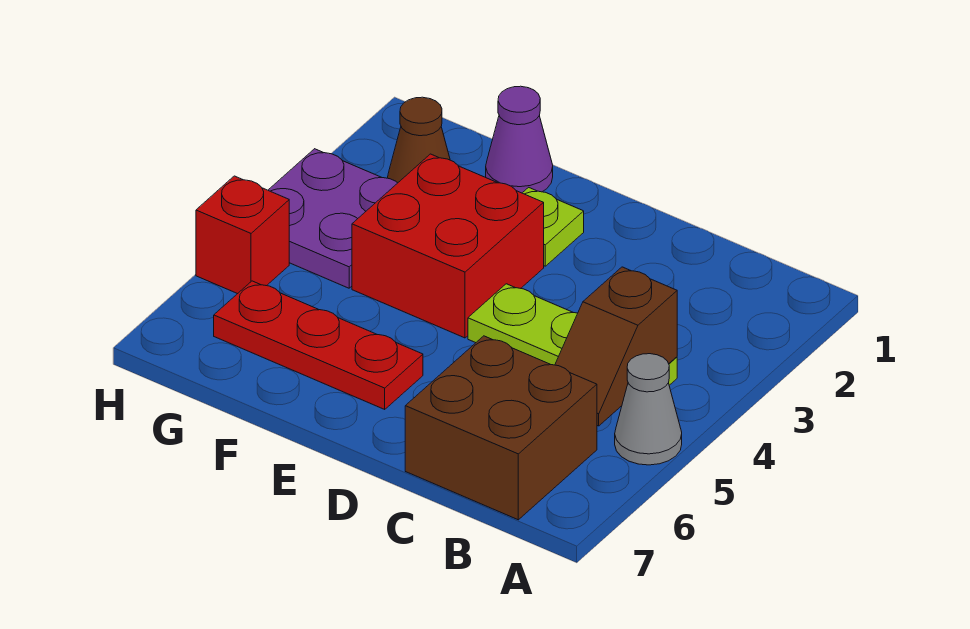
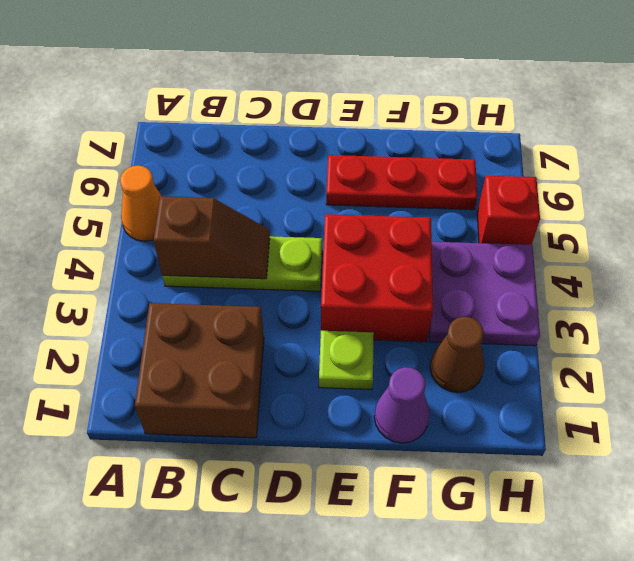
grey cone A5 level 1 -> orange cone A5 level 1
brown slope B4:B5 level 2 top 4 -> brown slope B4:C4 level 2 top B
brown brick B6:C7 level 1 -> brown brick B1:C2 level 1

